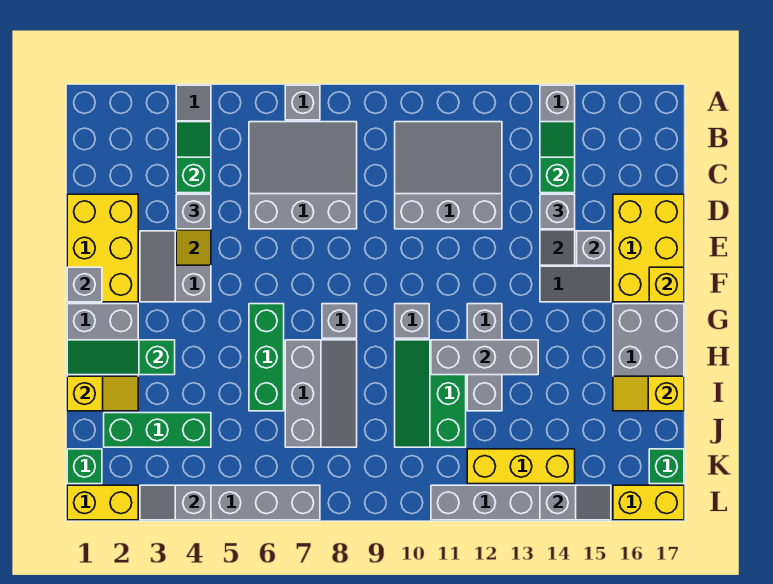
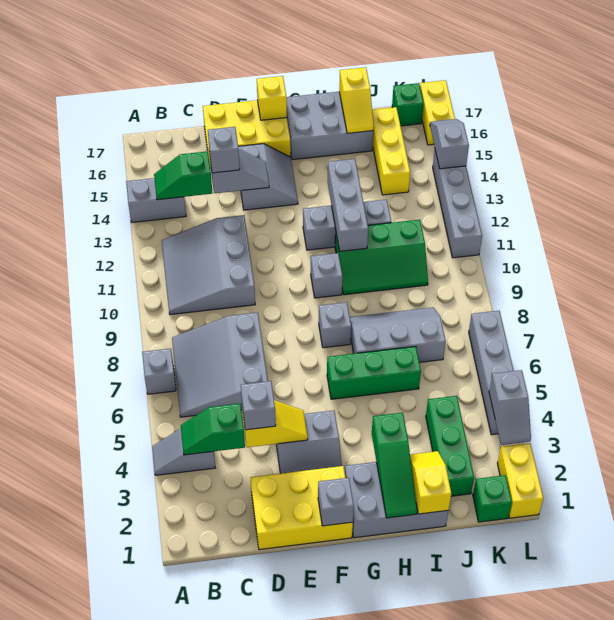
grey brick E15 level 2 -> none
yellow brick K12:K14 level 1 -> yellow brick J14:J16 level 1

